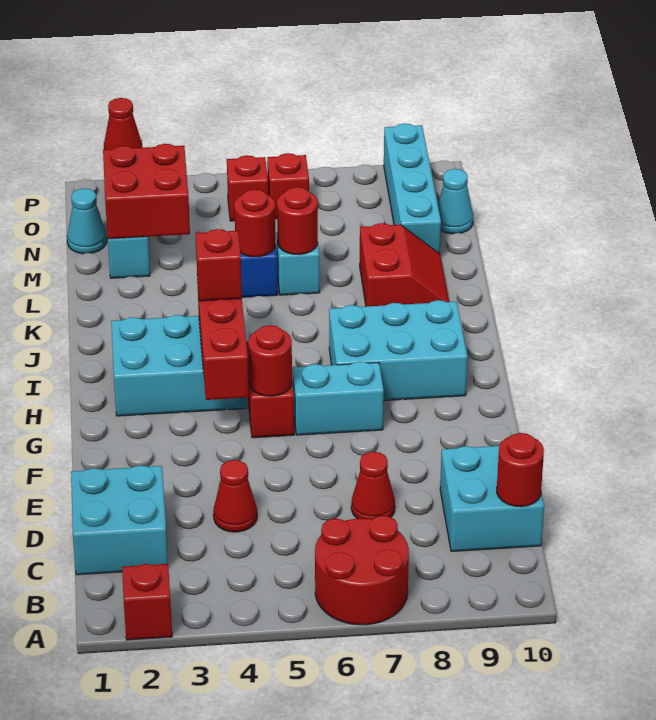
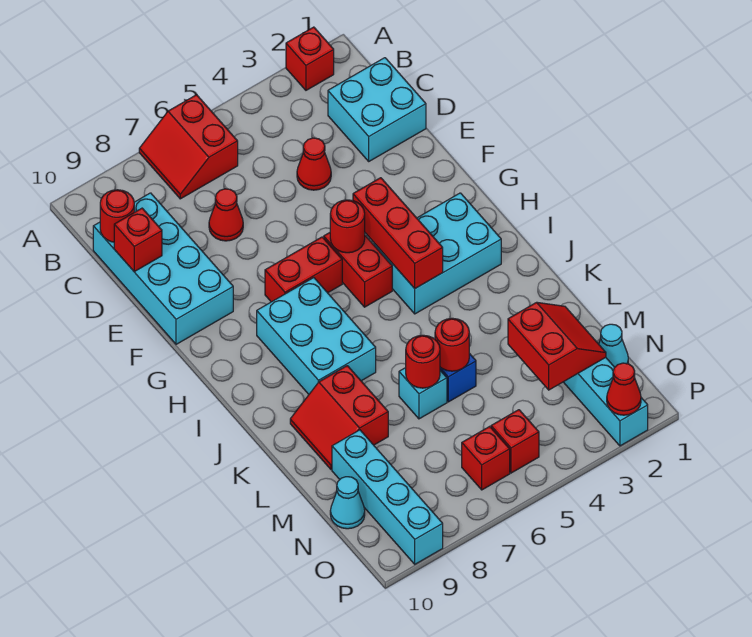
red round brick A6:B7 level 1 -> red slope A6:B7 level 1 top 6
cyan brick C9:D10 level 1 -> cyan brick C9:F10 level 1
cyan brick G6:G7 level 1 -> red brick G6:G7 level 1
cyan brick H7:I9 level 1 -> cyan brick H7:J8 level 1
red brick I4 level 3 -> red brick D10 level 2
red brick M2:N3 level 2 -> red slope M2:N3 level 2 top 3

